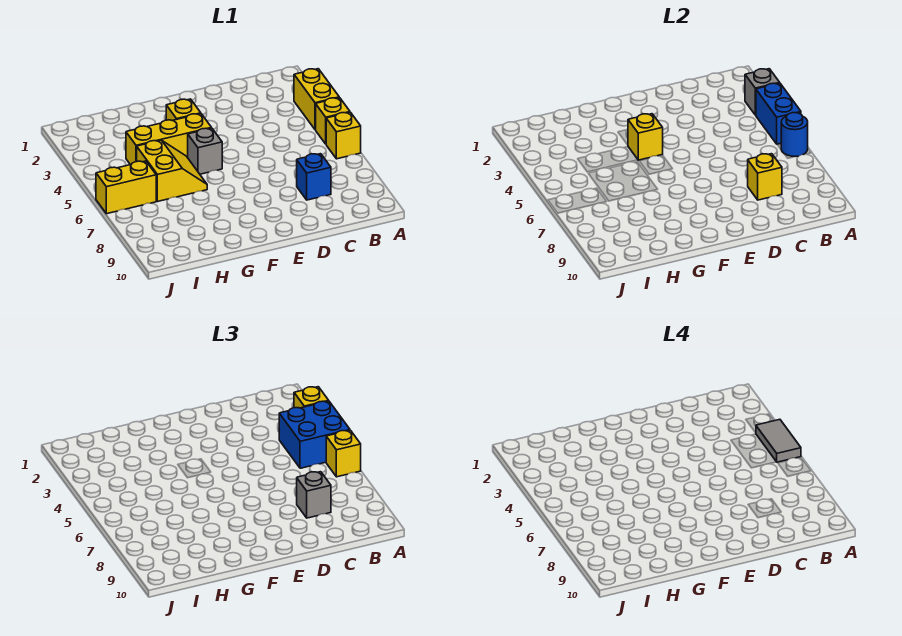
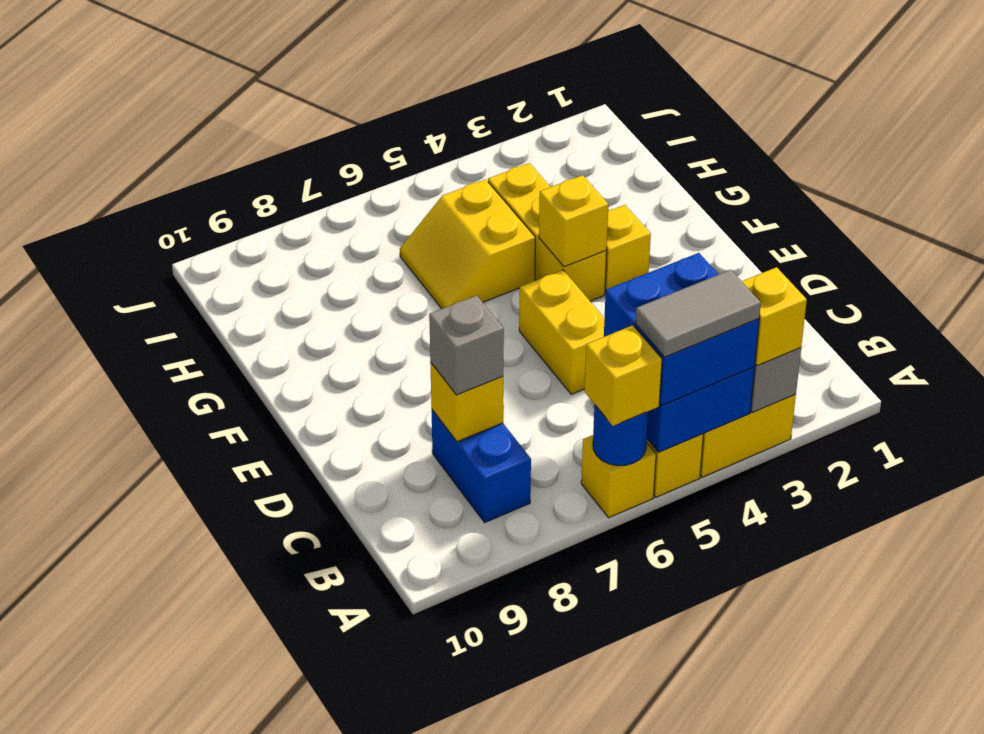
blue brick C8 level 1 -> blue brick B8:C8 level 1
grey brick F5 level 1 -> none
yellow slope G5:H6 level 1 top H -> yellow slope G5:H6 level 1 top 5
yellow brick I6:J6 level 1 -> yellow brick D5:E5 level 1

